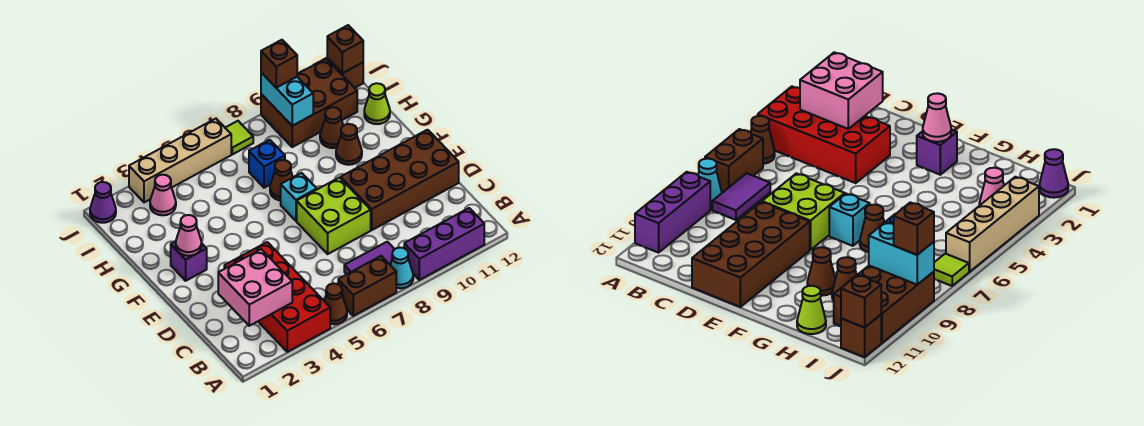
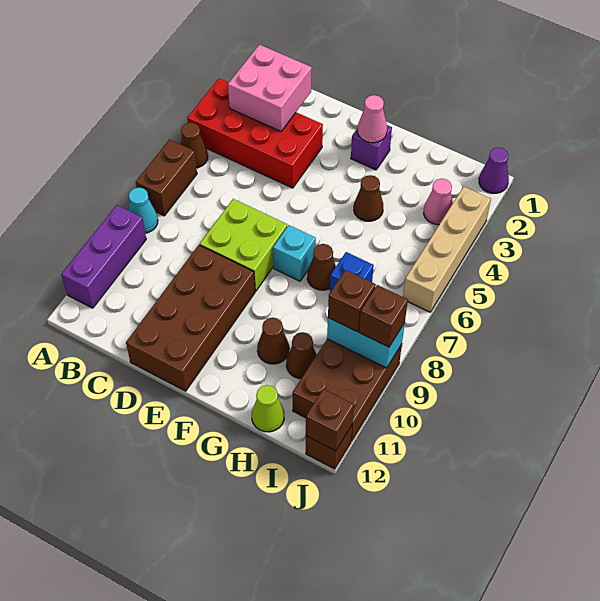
purple tile B7:B8 level 1 -> none
none -> brown cone G4 level 1
none -> brown brick I9 level 3
lime tile J7 level 1 -> none

